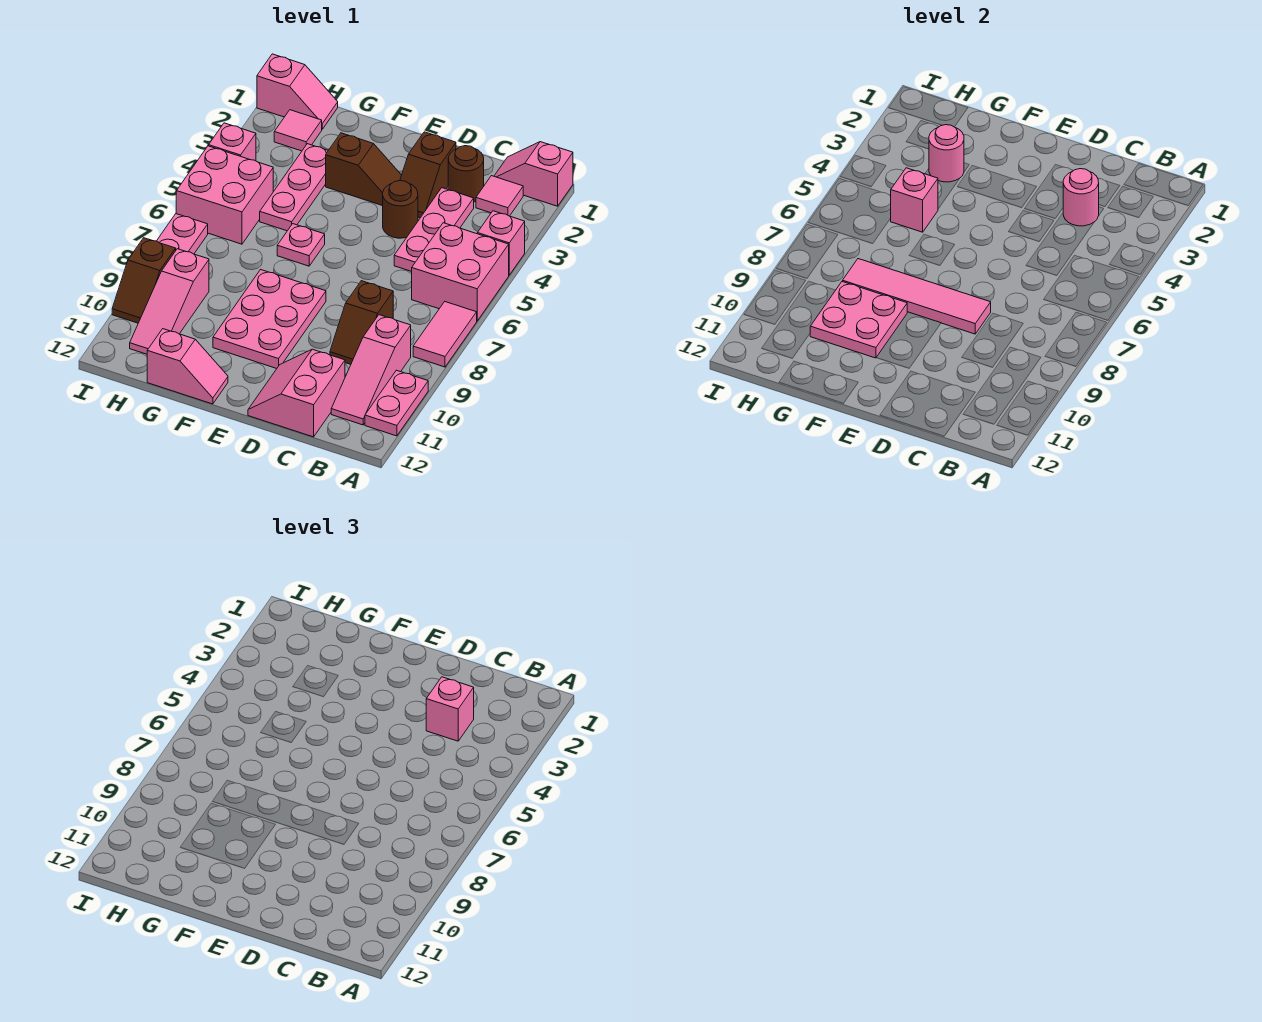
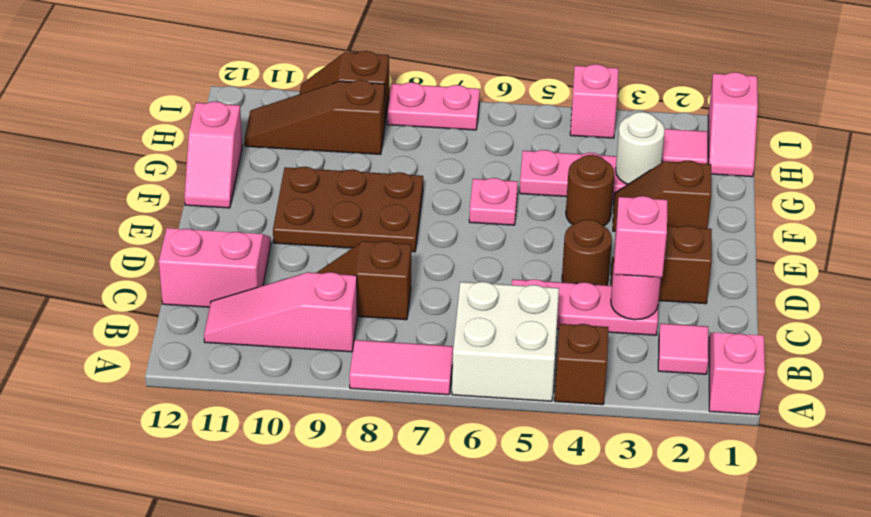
pink brick A4 level 1 -> brown brick A4 level 1
pink brick A5:B6 level 1 -> white brick A5:B6 level 1
pink plate A10:A11 level 1 -> none
brown round brick C2 level 1 -> brown round brick F4 level 1
pink tile D8:G8 level 2 -> none
brown slope E3:F3 level 1 top F -> brown slope F2:F3 level 1 top 2
pink plate E8:F10 level 1 -> brown plate E8:F10 level 1
pink plate F9:G10 level 2 -> none
pink round brick G3 level 2 -> white round brick G3 level 2
pink brick G5 level 2 -> none
pink brick H5:I6 level 1 -> none
pink slope H9:H11 level 1 top 9 -> brown slope H9:H11 level 1 top 9

